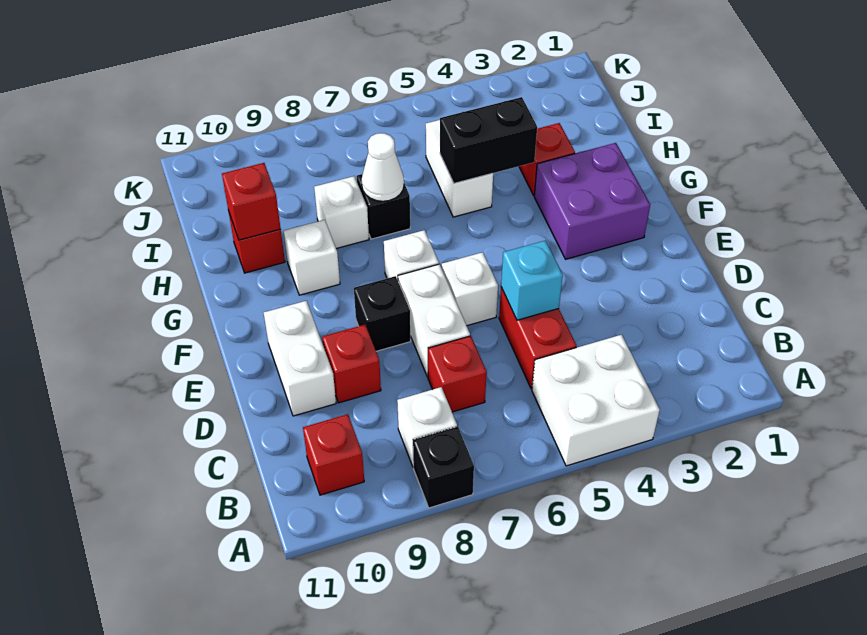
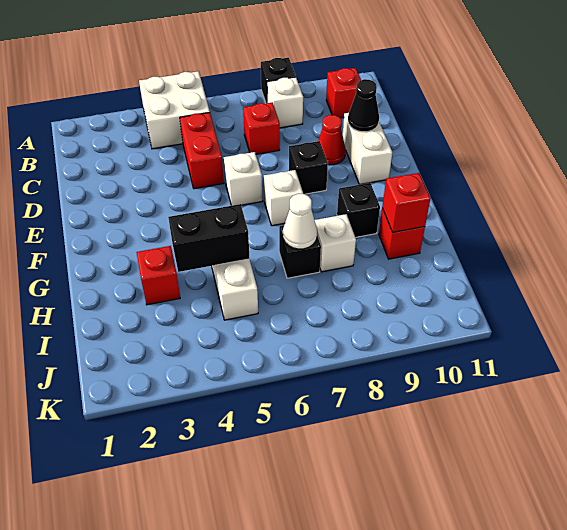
cyan brick D5 level 2 -> none
white brick D7:E7 level 1 -> none
red brick D9 level 1 -> red cone D9 level 1
none -> black cone D10 level 2
purple brick F2:G3 level 1 -> none
white brick G9 level 1 -> black brick G9 level 1

